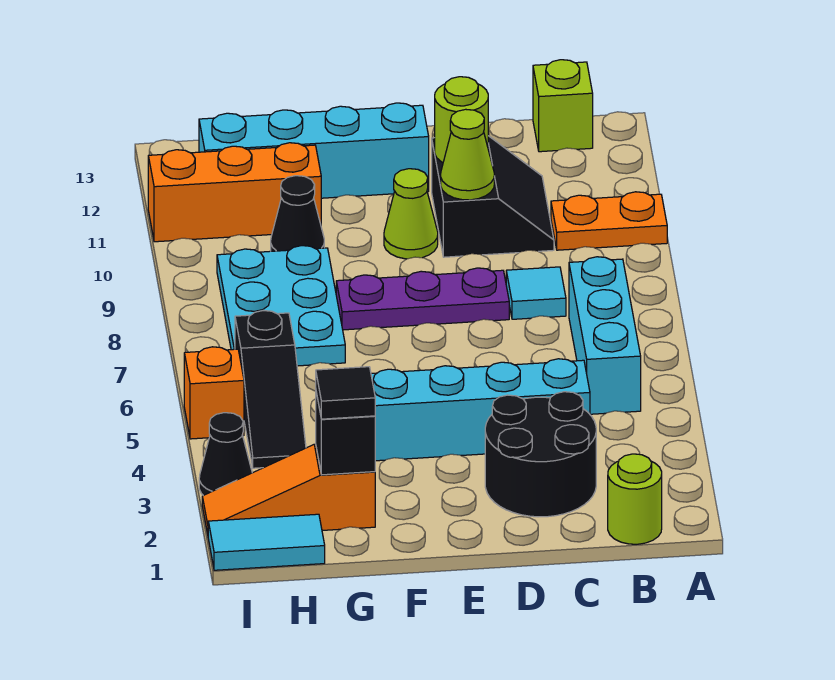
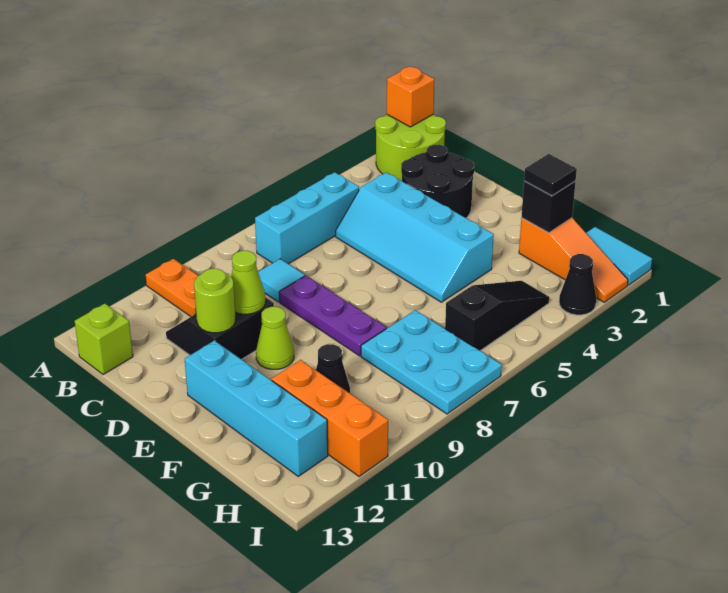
lime round brick B1 level 1 -> lime round brick A1:B2 level 1
cyan plate G7:H9 level 1 -> cyan plate G7:I8 level 1
orange brick I5 level 1 -> orange brick A1 level 2

